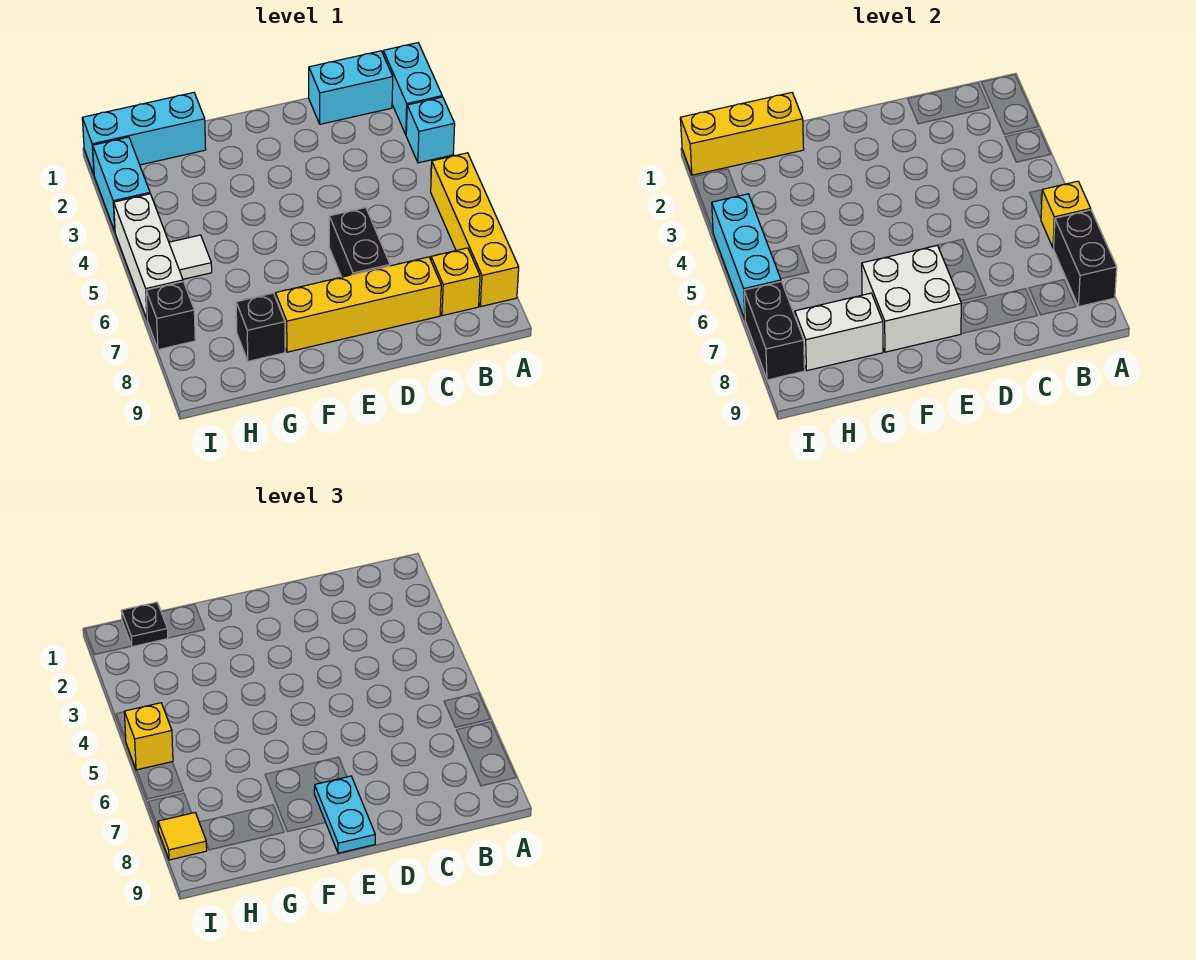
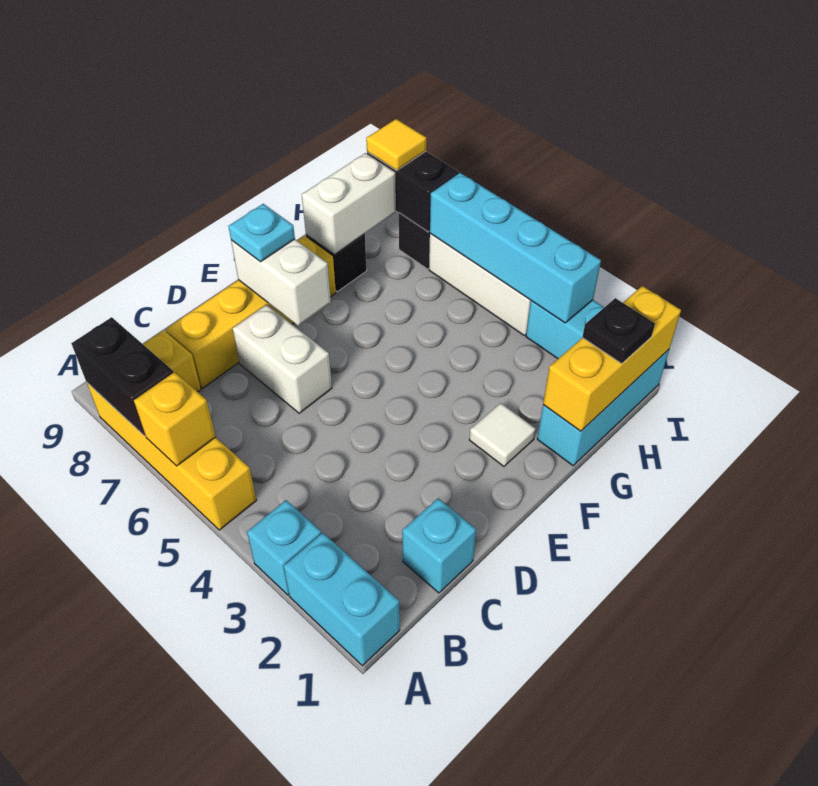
cyan brick B1:C1 level 1 -> cyan brick C1 level 1
black brick D6:D7 level 1 -> white brick D6:D7 level 1
white brick E7:F8 level 2 -> white brick E7:E8 level 2
cyan plate E8:E9 level 3 -> cyan plate E8 level 3
white tile H5 level 1 -> white tile F2 level 1
cyan brick I4:I6 level 2 -> cyan brick I3:I6 level 2
yellow brick I5 level 3 -> none

